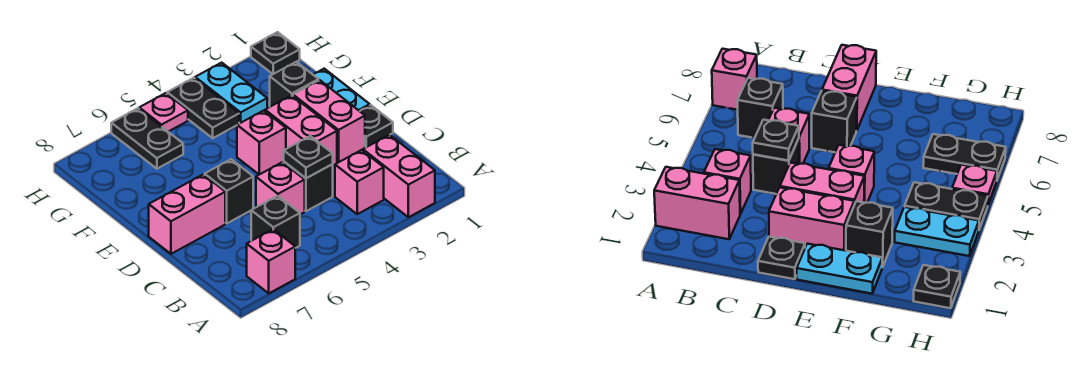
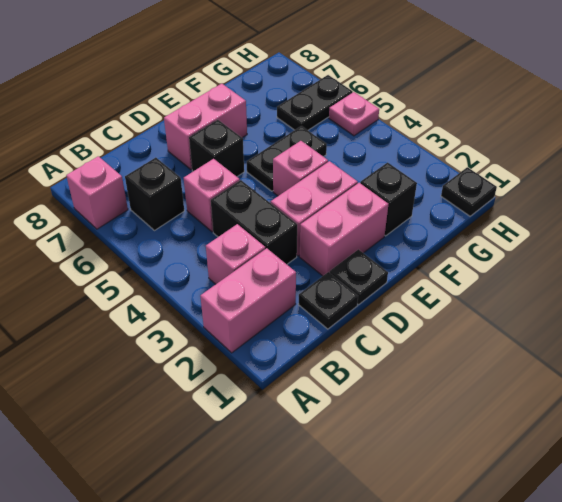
black brick C4 level 1 -> black brick C3:C4 level 1
black plate C4 level 2 -> black plate C1 level 1
pink brick D7:D8 level 1 -> pink brick D7:E7 level 1
cyan plate E1:F1 level 1 -> none
cyan plate G3:H3 level 1 -> none
black plate G4:H4 level 1 -> black plate E5:F5 level 1

